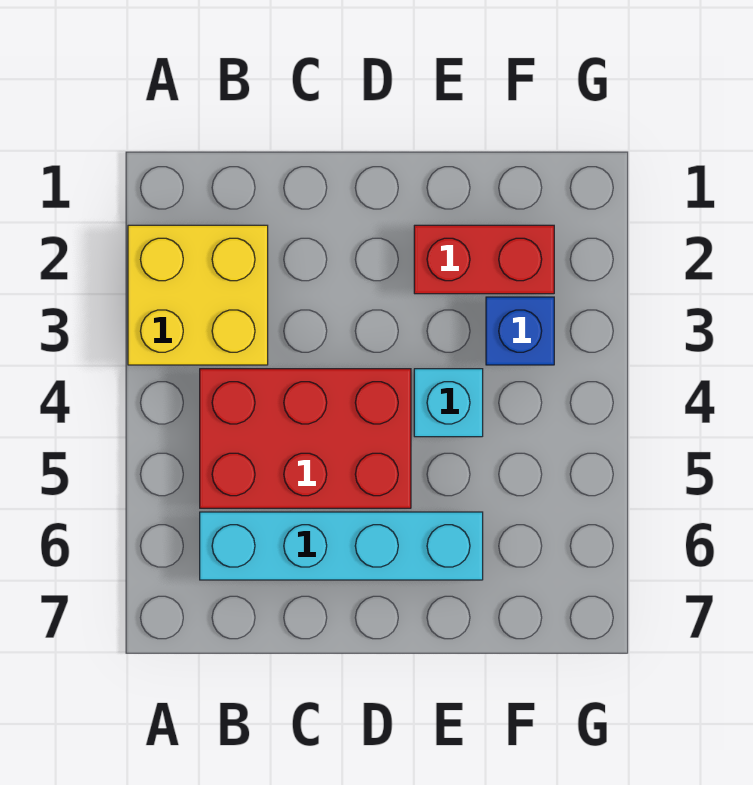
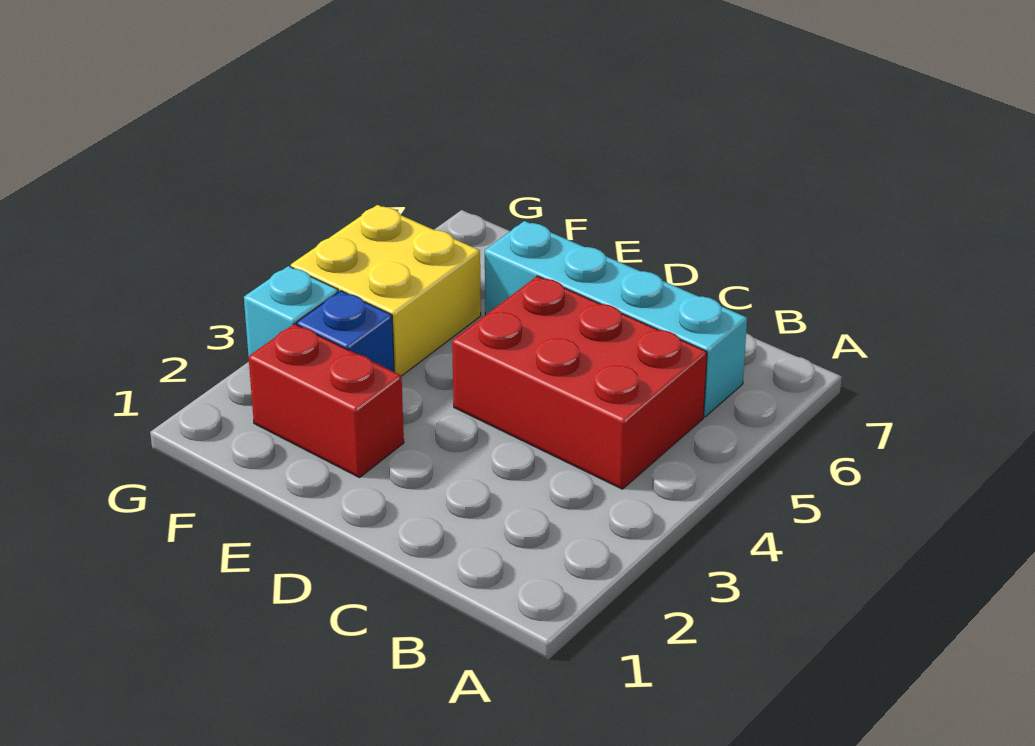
yellow brick A2:B3 level 1 -> yellow brick F4:G5 level 1
cyan brick E4 level 1 -> cyan brick G3 level 1

